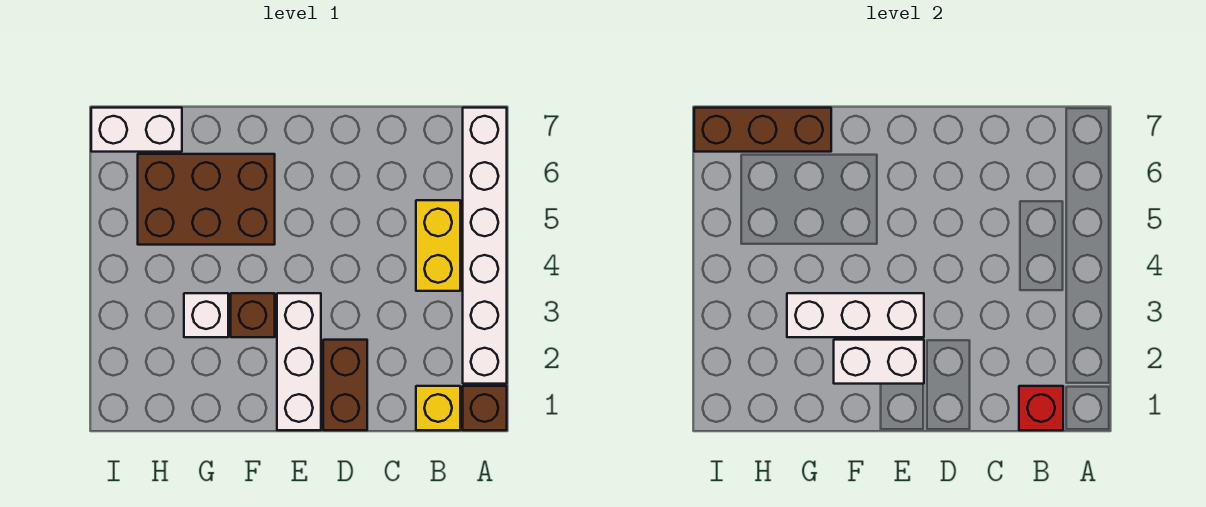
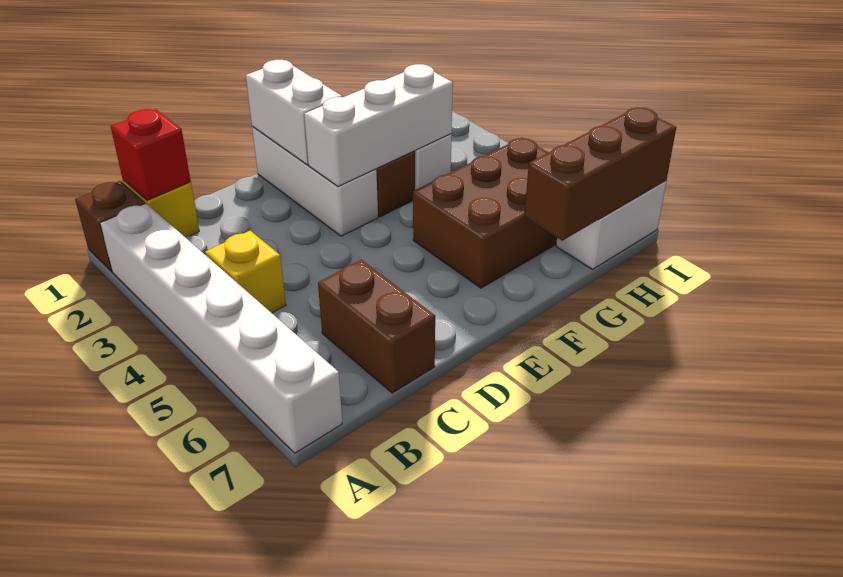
yellow brick B4:B5 level 1 -> yellow brick B4 level 1
brown brick D1:D2 level 1 -> brown brick C6:C7 level 1
white brick E2:F2 level 2 -> white brick E1:E2 level 2

